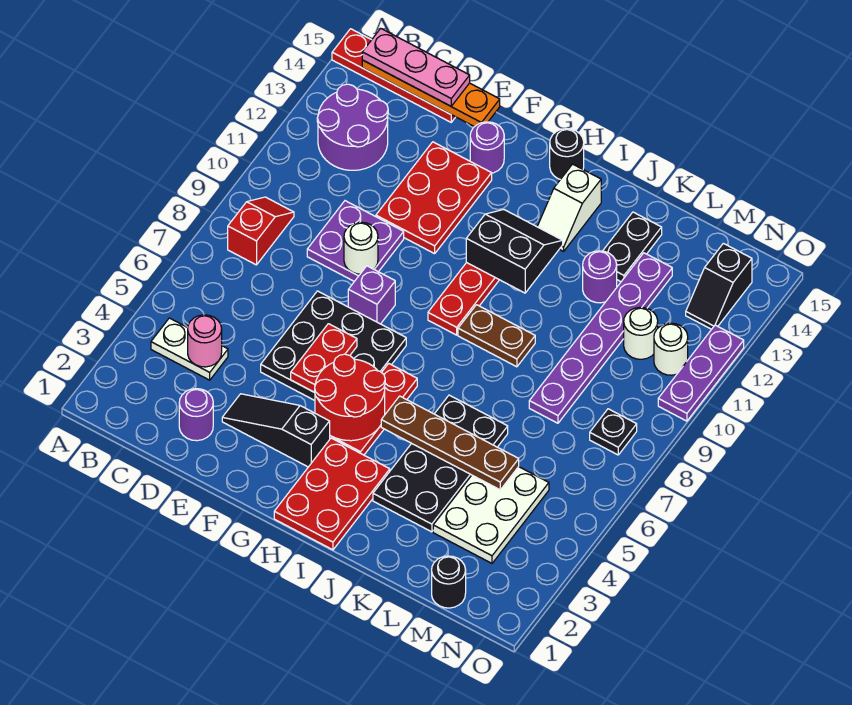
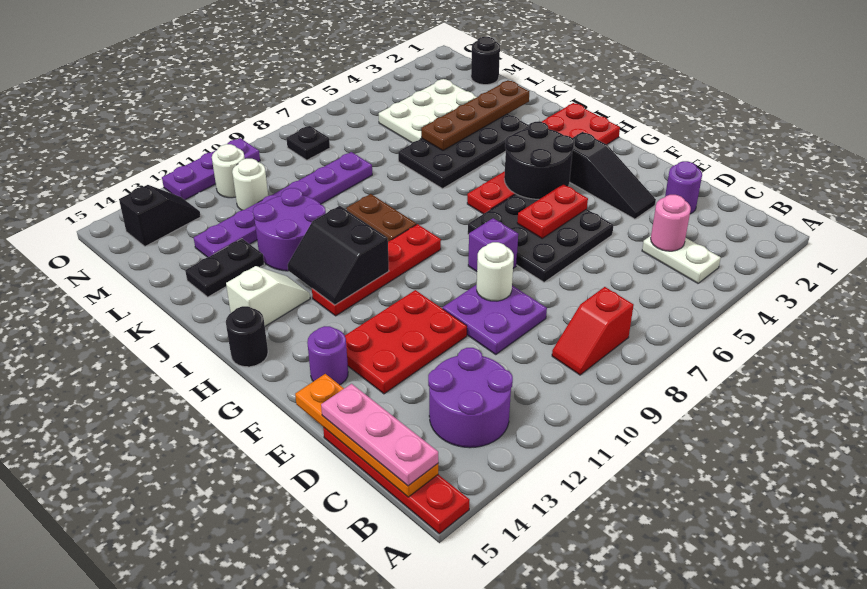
red round brick G4:H5 level 2 -> black round brick G4:H5 level 2
brown plate I5:L5 level 2 -> brown plate K2:K5 level 2
purple round brick K12 level 1 -> purple round brick J11:K12 level 1

